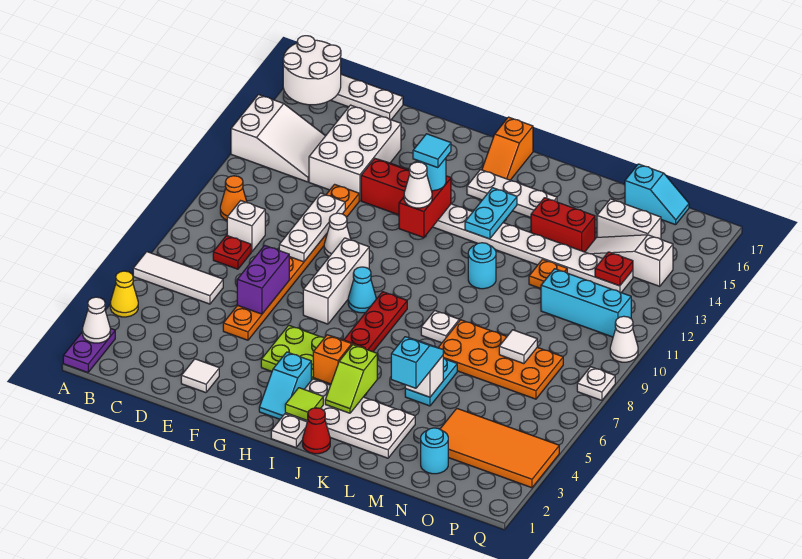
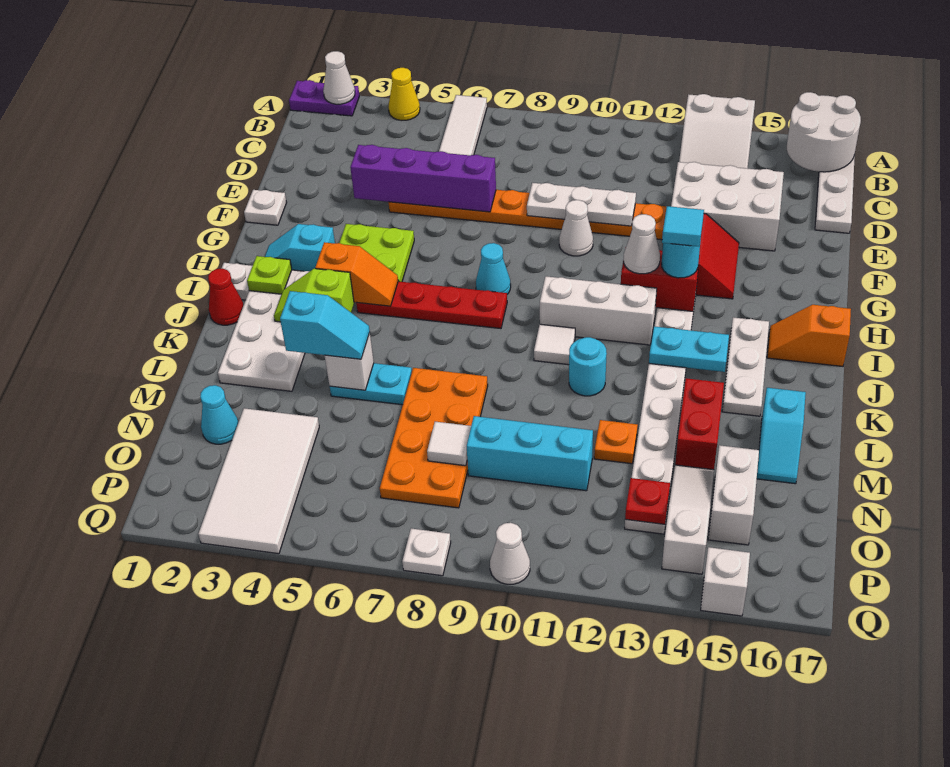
orange cone B10 level 1 -> none
red plate C8 level 1 -> none
white brick C9 level 1 -> white brick Q15 level 1
white tile E2 level 1 -> white tile J10 level 1
purple brick E6:E7 level 2 -> purple brick E4:E7 level 2
white brick G7:G9 level 1 -> white brick I10:I12 level 1
lime tile I2 level 2 -> lime plate I2 level 2
white plate K8 level 1 -> white plate F1 level 1
cyan round brick N2 level 1 -> cyan cone N2 level 1
orange tile N3:Q4 level 1 -> white tile N3:Q4 level 1
cyan brick N11:P11 level 1 -> cyan brick N9:N11 level 1
cyan slope N17:O17 level 1 top N -> cyan slope L16:M16 level 1 top L

